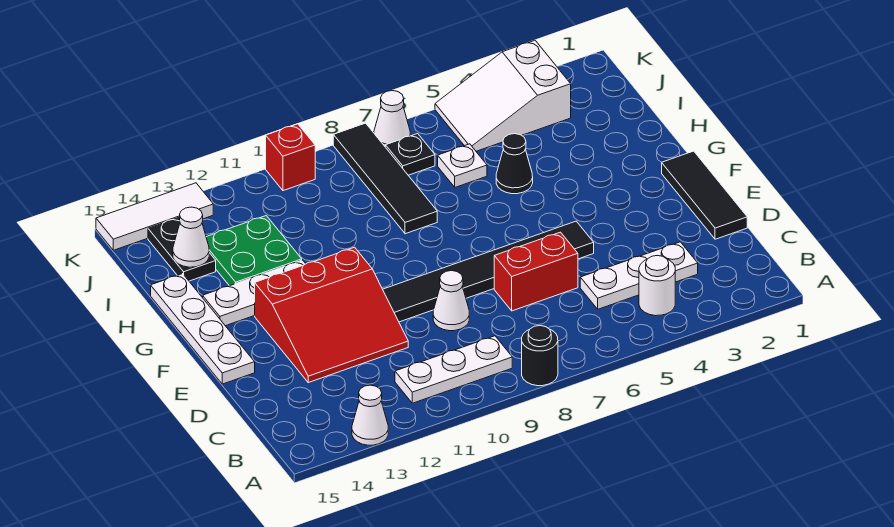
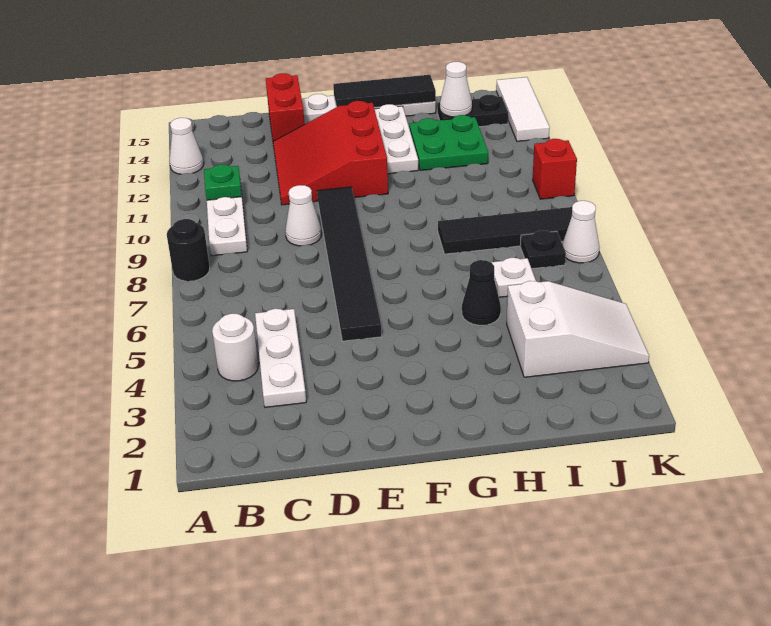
none -> green plate B11 level 2
black tile D1:F1 level 1 -> black tile F15:H15 level 2
red brick D6:D7 level 1 -> red brick D14:D15 level 1
white slope J3:K5 level 1 top 3 -> white slope I3:K4 level 1 top I

